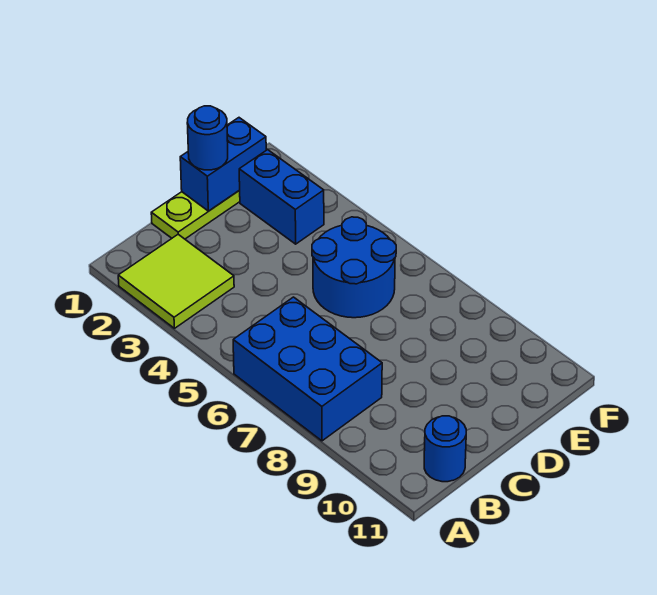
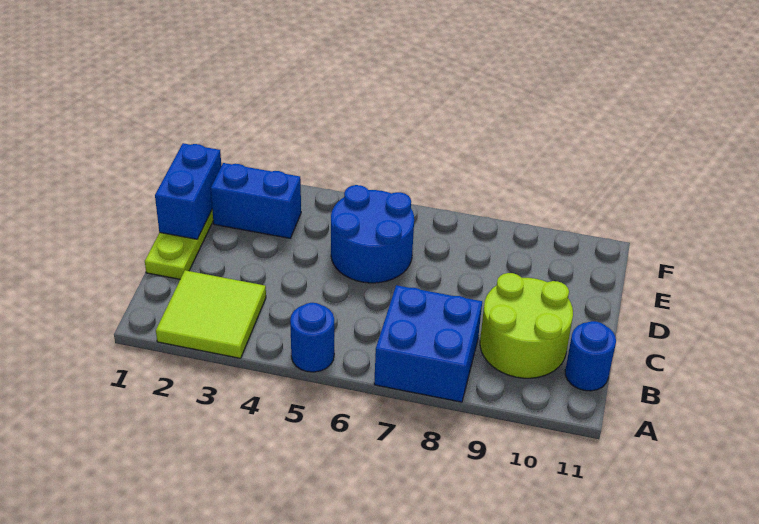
blue brick A6:B8 level 1 -> blue brick A7:B8 level 1
none -> lime round brick B9:C10 level 1
blue round brick D1 level 3 -> blue round brick A5 level 1

